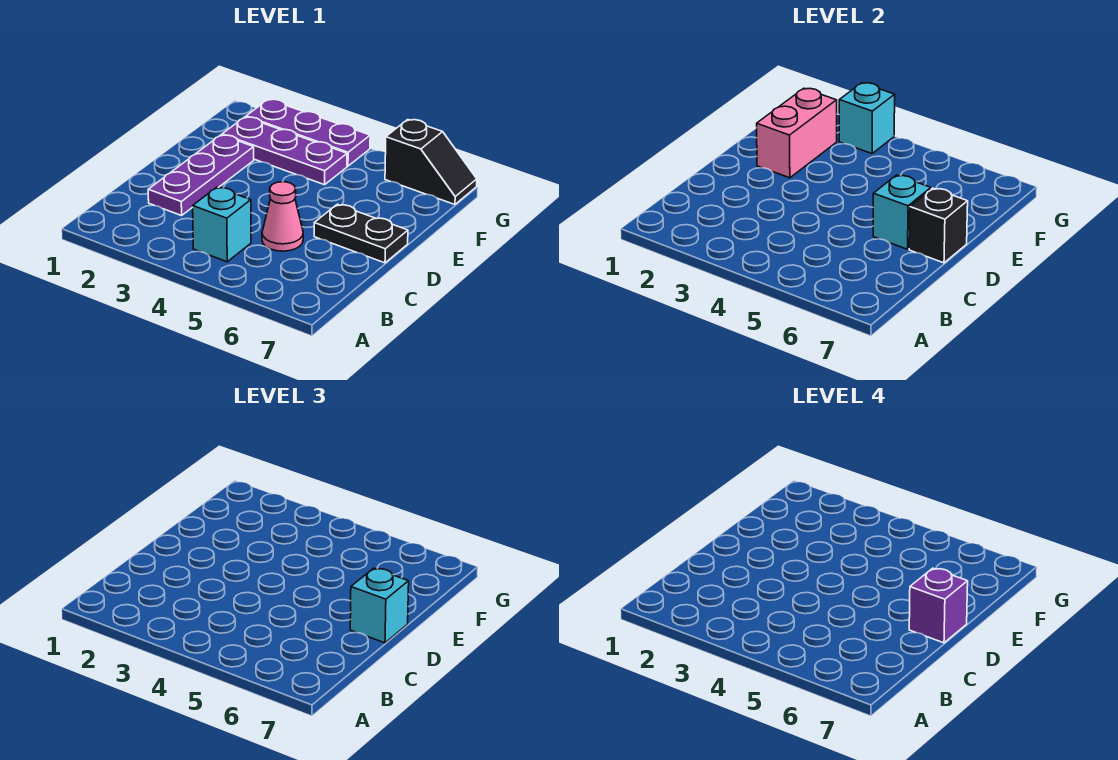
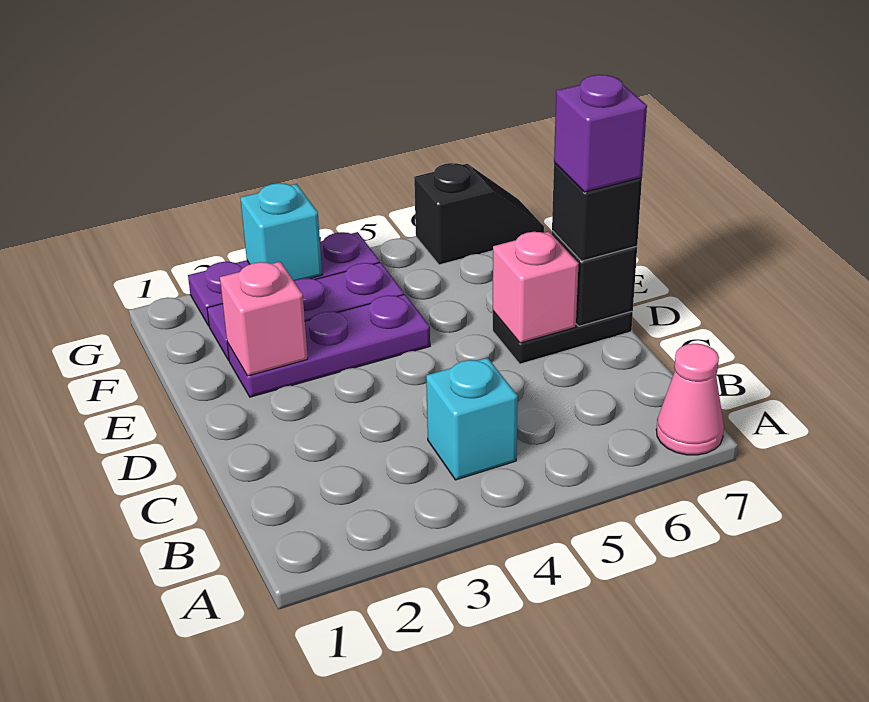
purple plate C2:E2 level 1 -> purple plate E2:E4 level 1
pink cone C5 level 1 -> pink cone A7 level 1
cyan brick D6 level 2 -> pink brick D6 level 2
cyan brick D7 level 3 -> black brick D7 level 3
pink brick E2:F2 level 2 -> pink brick E2 level 2

